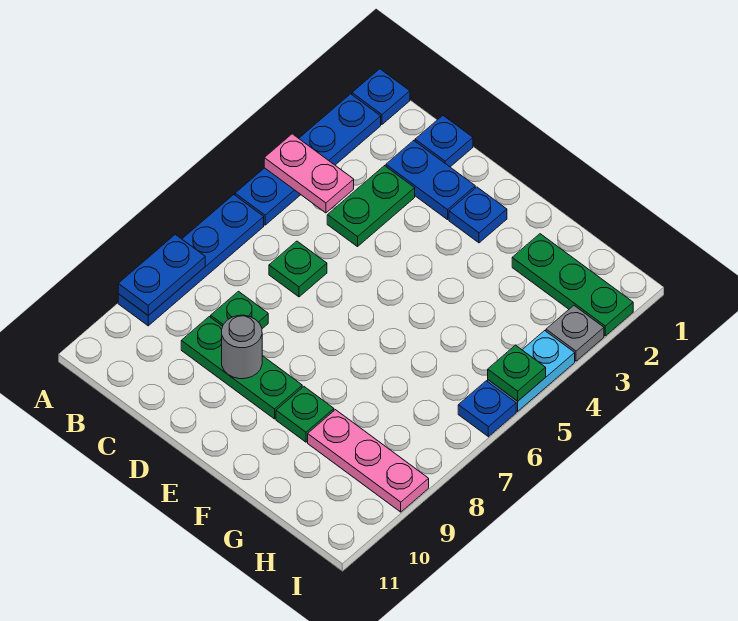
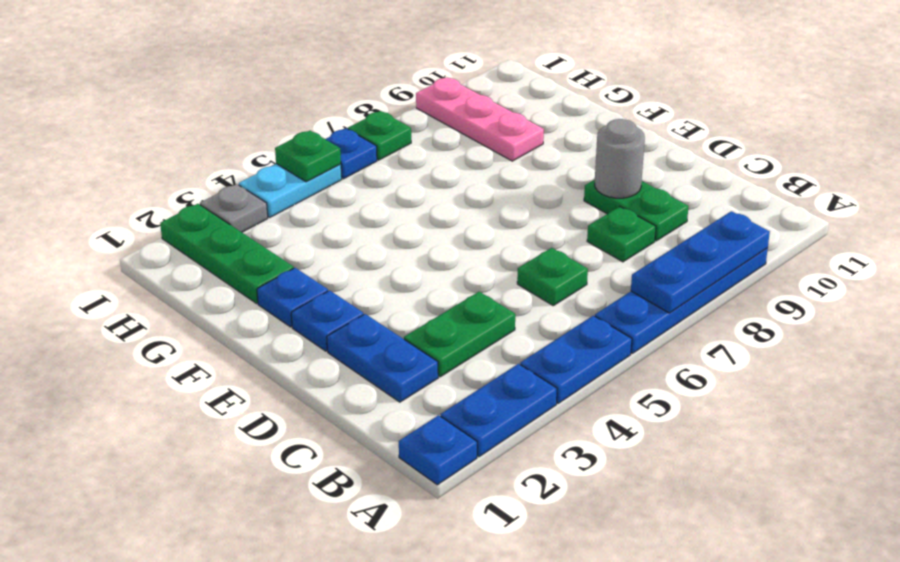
pink plate A4:B4 level 2 -> none
blue plate A8:A9 level 2 -> blue plate A7:A9 level 2
blue plate C1 level 1 -> blue plate F2 level 1
green plate C9:E9 level 1 -> green plate C9:D9 level 1
green plate F9 level 1 -> green plate I7 level 1

